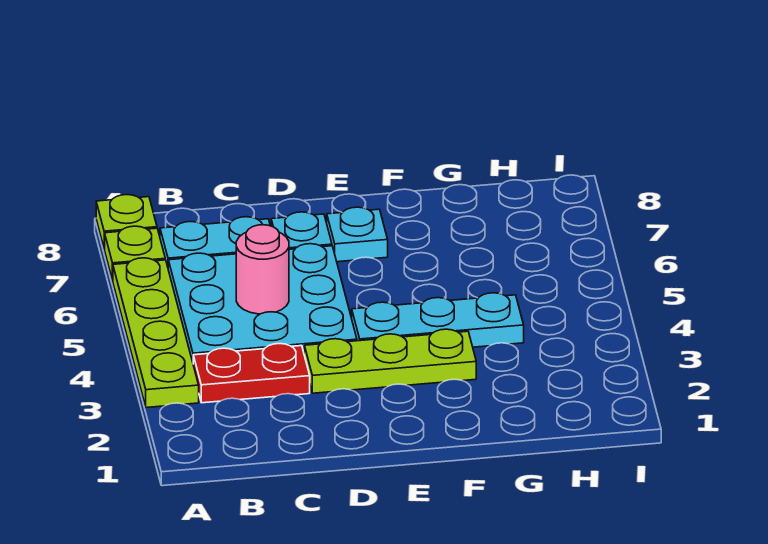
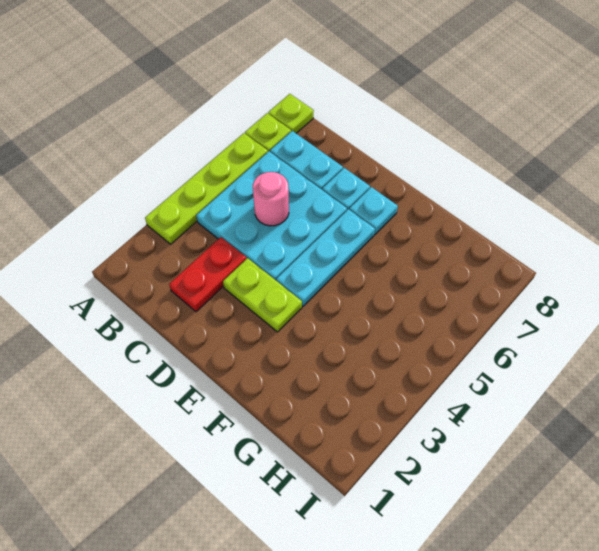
red plate B3:C3 level 1 -> red plate C2:C3 level 1
lime plate D3:F3 level 1 -> lime plate D3:E3 level 1
cyan plate E4:G4 level 1 -> cyan plate E4:E6 level 1

